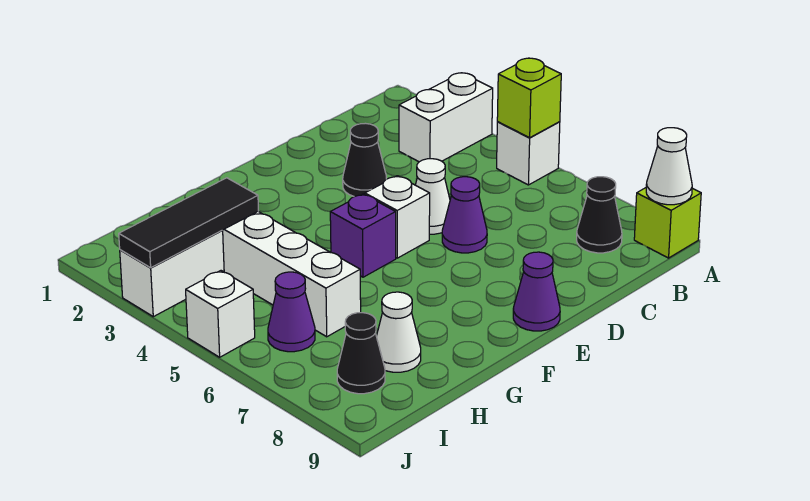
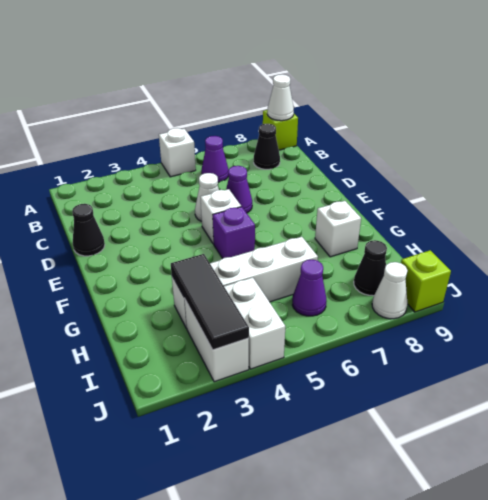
white brick A3:B3 level 1 -> white brick I4:J4 level 1
lime brick A5 level 2 -> lime brick J9 level 1
black cone D3 level 1 -> black cone D1 level 1
purple cone E9 level 1 -> purple cone B6 level 1
white cone H8 level 1 -> white cone J8 level 1
white brick J5 level 1 -> white brick G8 level 1

